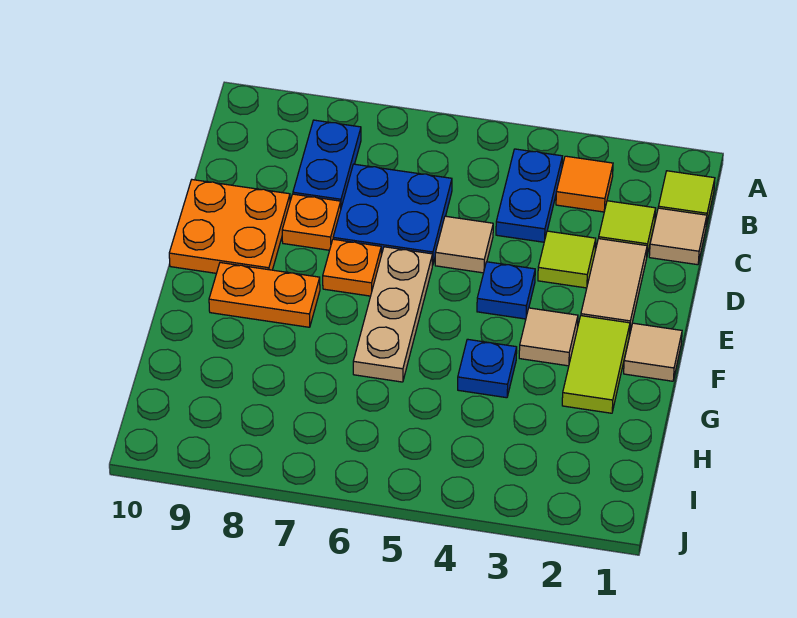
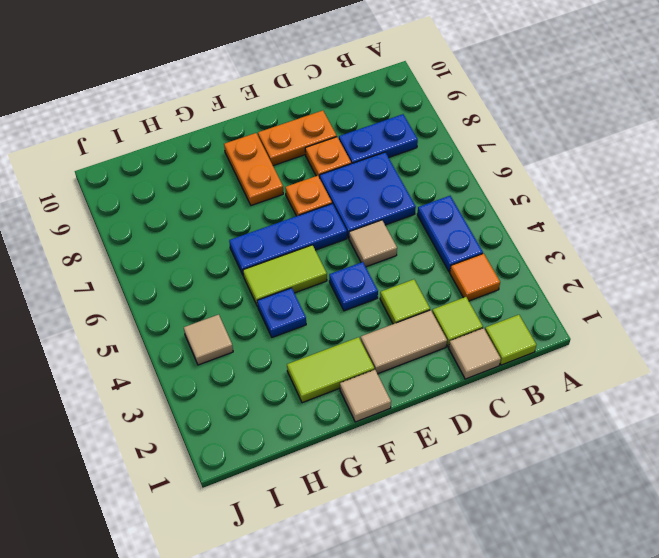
blue plate B4:C4 level 1 -> blue plate B4:B5 level 1
orange plate D9:E10 level 1 -> orange plate D9:E9 level 1
tan plate E6:G6 level 1 -> blue plate E6:G6 level 1
tan tile F3 level 1 -> tan tile I4 level 1
none -> lime tile F5:G5 level 1

